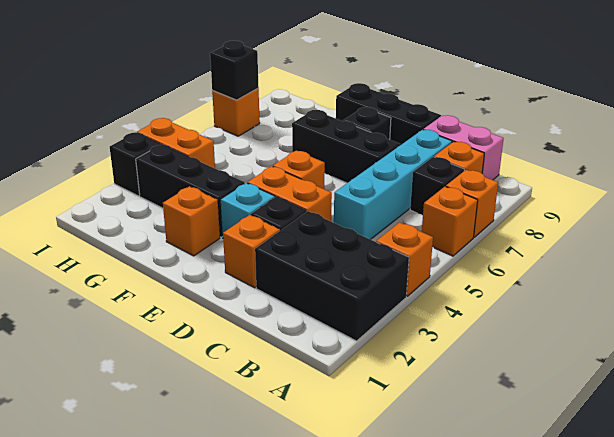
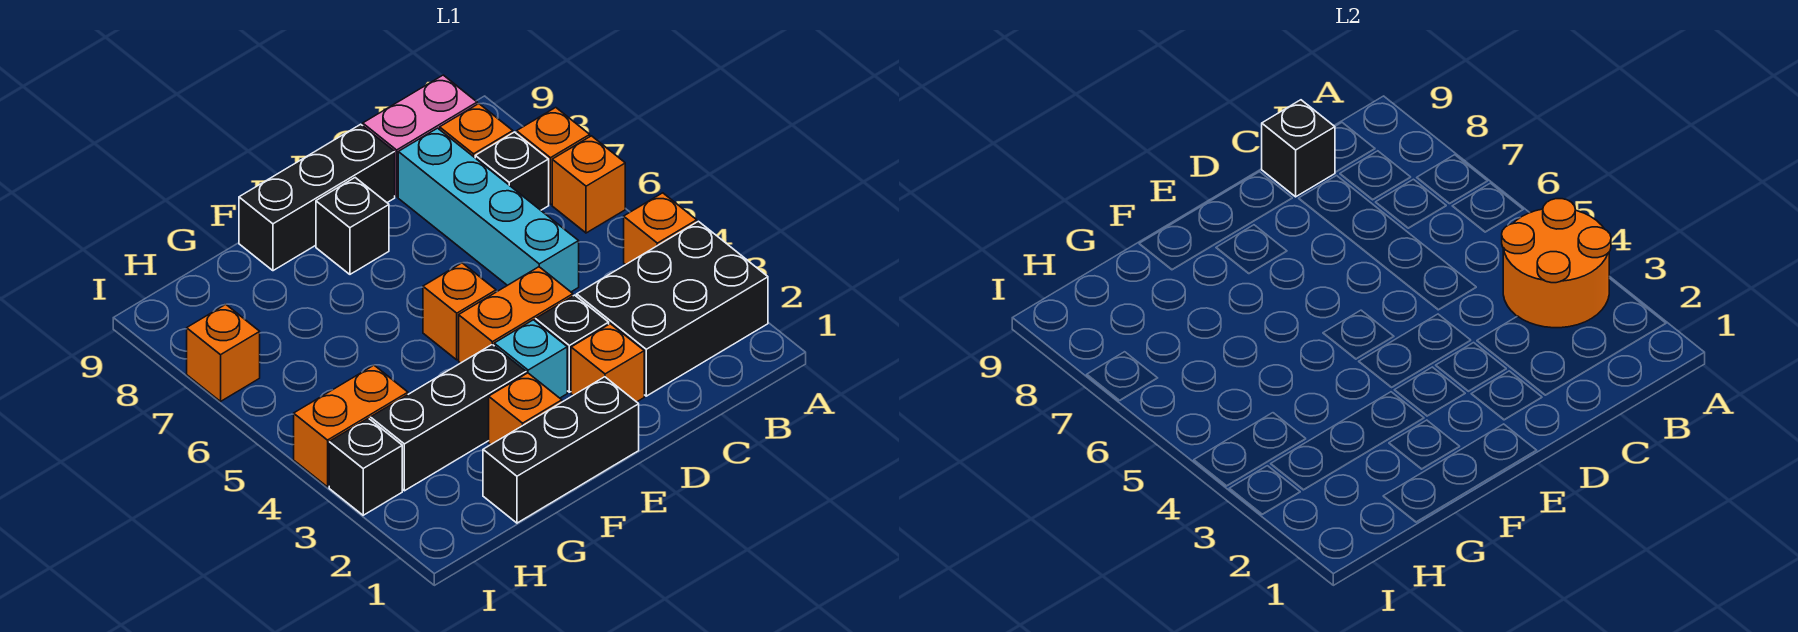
none -> orange round brick A3:B4 level 2
black brick D7:F7 level 1 -> black brick E1:G1 level 1
black brick I7 level 2 -> black brick C9 level 2

